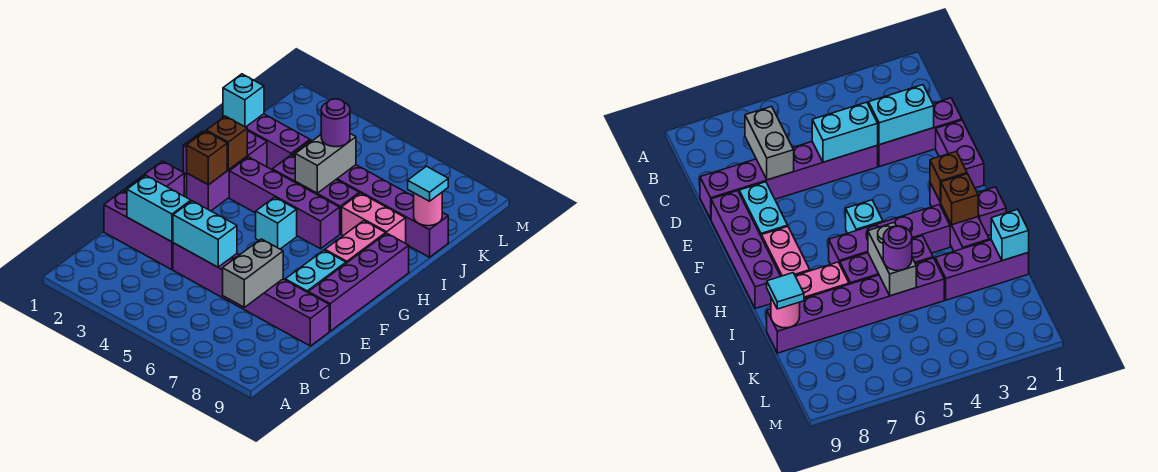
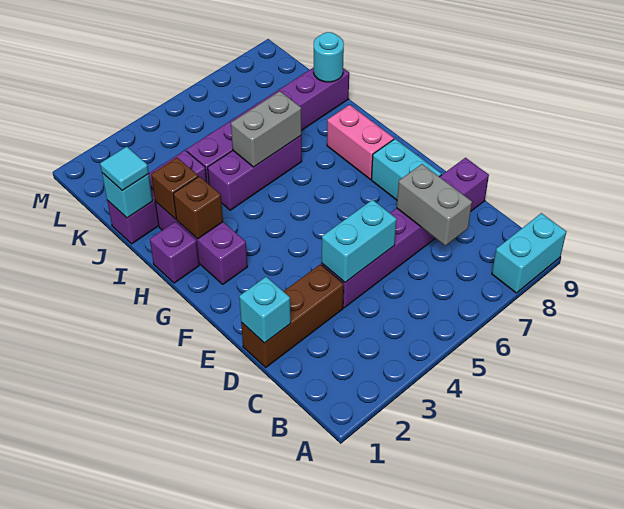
purple brick D1:D3 level 1 -> brown brick D1:D3 level 1
cyan brick D2:D3 level 2 -> cyan brick A8:A9 level 1
purple brick E1:F1 level 1 -> none
purple brick E9:H9 level 1 -> none
brown brick G2 level 2 -> brown brick I2 level 2
cyan brick G5 level 1 -> cyan brick D1 level 2
purple brick H3:H6 level 1 -> none
grey brick I5:J5 level 2 -> grey brick I5:I6 level 2
pink brick I7:I8 level 1 -> none
purple round brick J5 level 3 -> none
pink round brick J9 level 2 -> cyan round brick J9 level 2
cyan tile J9 level 3 -> cyan tile J1 level 3

